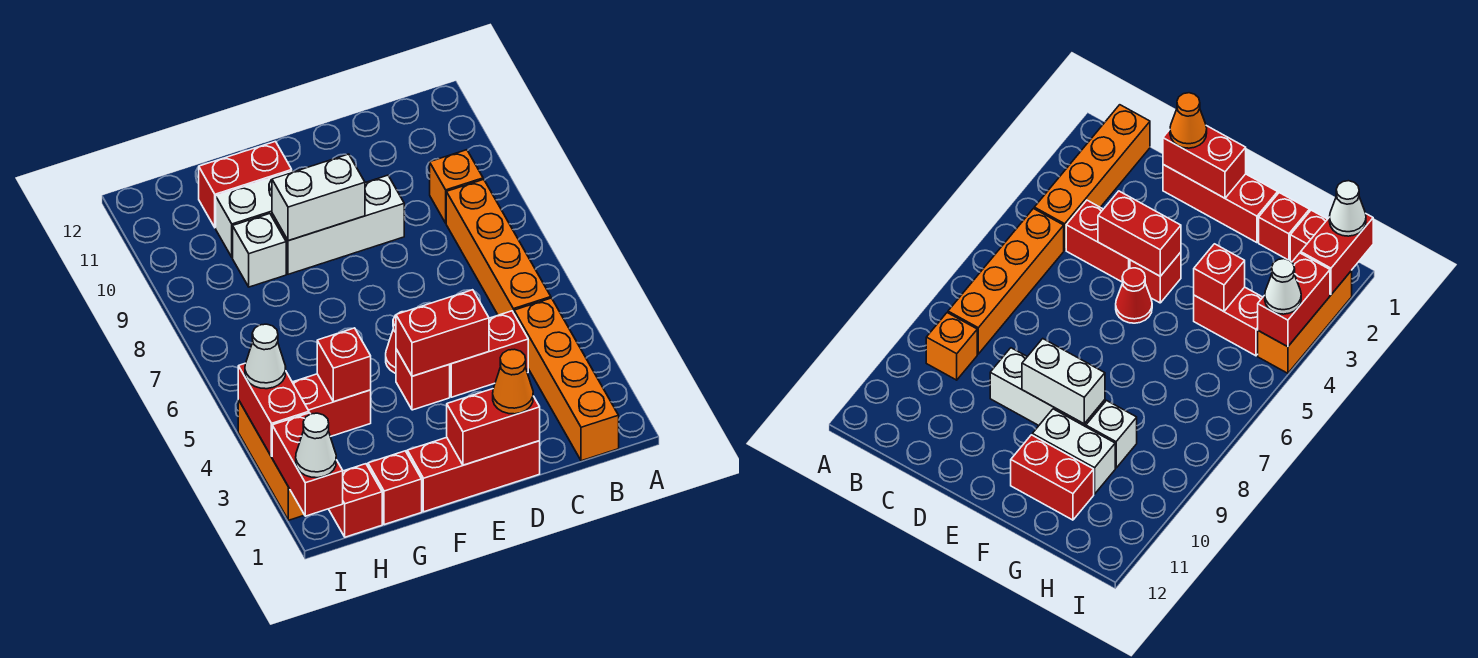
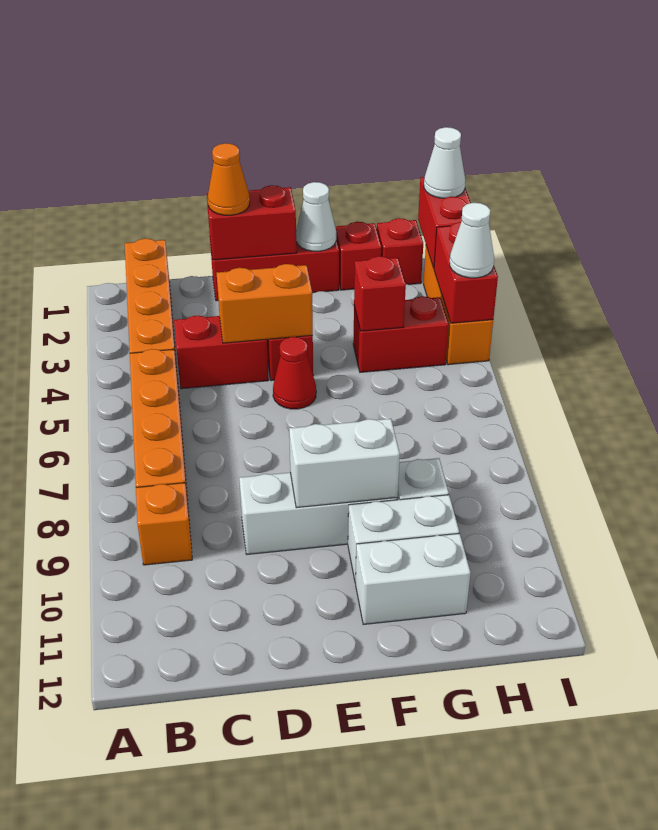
red brick D4:E4 level 2 -> orange brick D4:E4 level 2
none -> white cone F1 level 2
red brick F11:G11 level 1 -> white brick F11:G11 level 1

